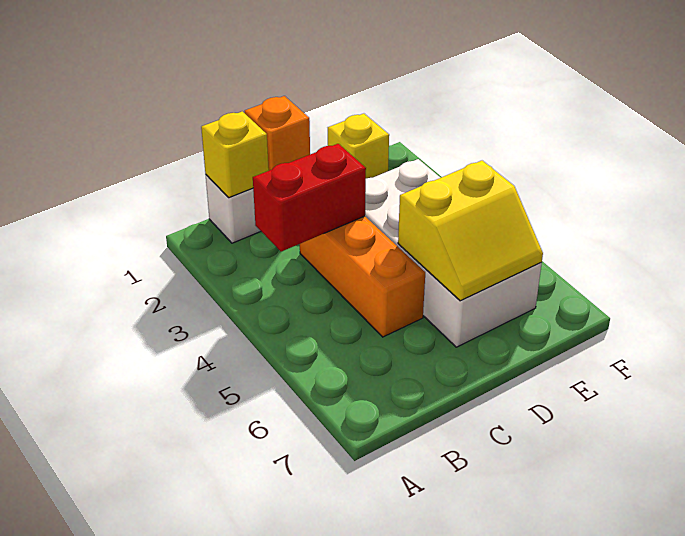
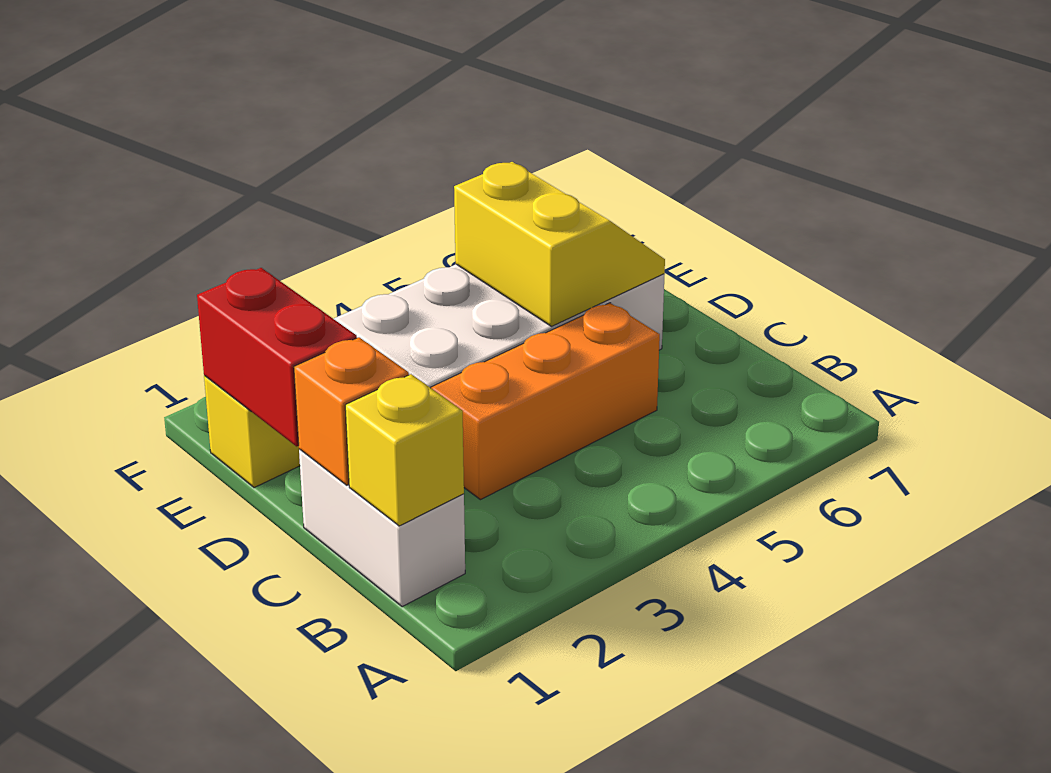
red brick B3:C3 level 2 -> red brick D1:E1 level 2

